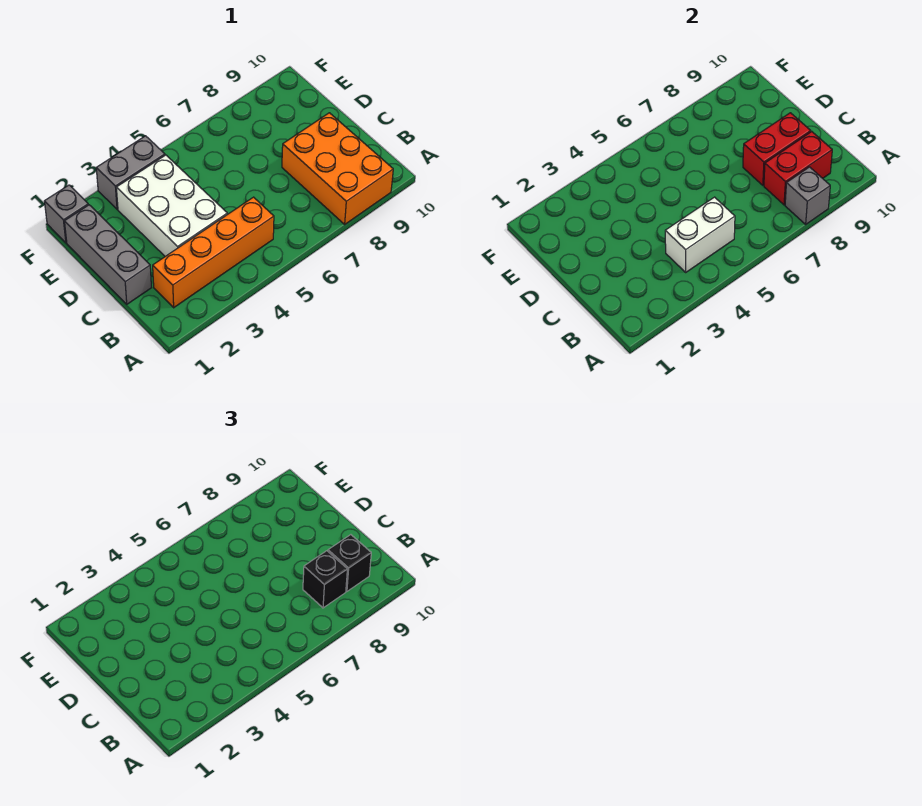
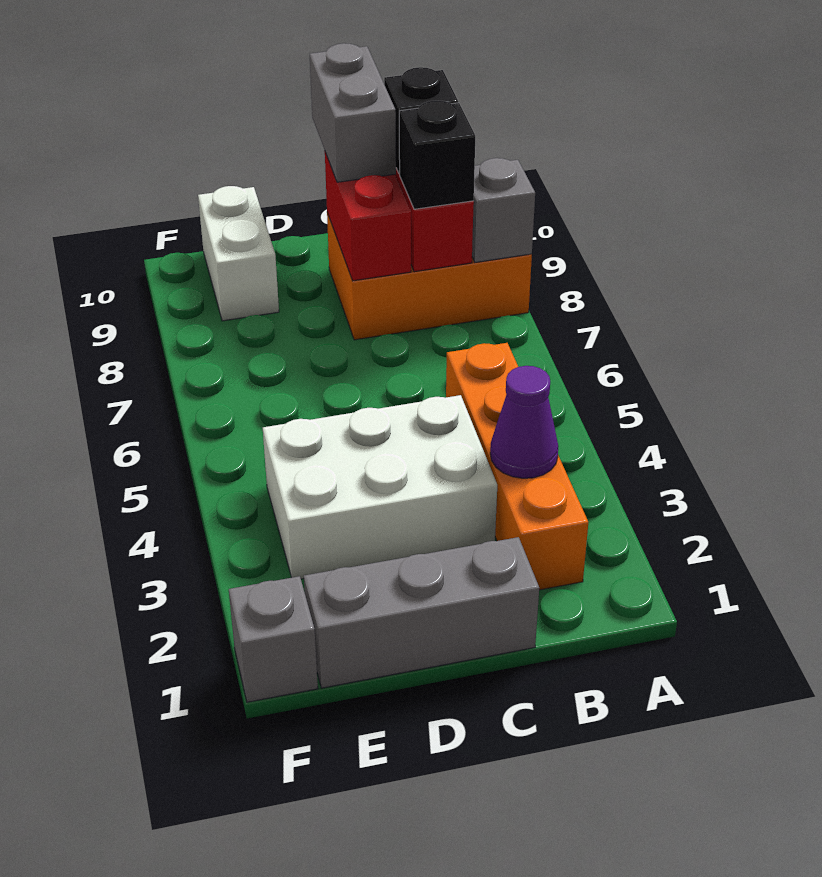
none -> purple cone B3 level 2
white brick B4:B5 level 2 -> white brick E9:E10 level 1
grey brick F3:F4 level 1 -> grey brick C9:C10 level 3

